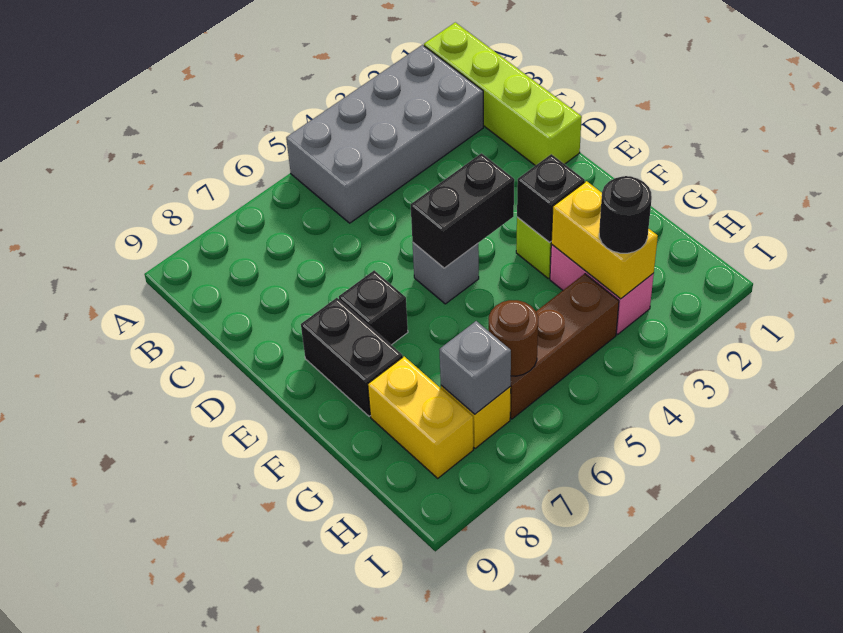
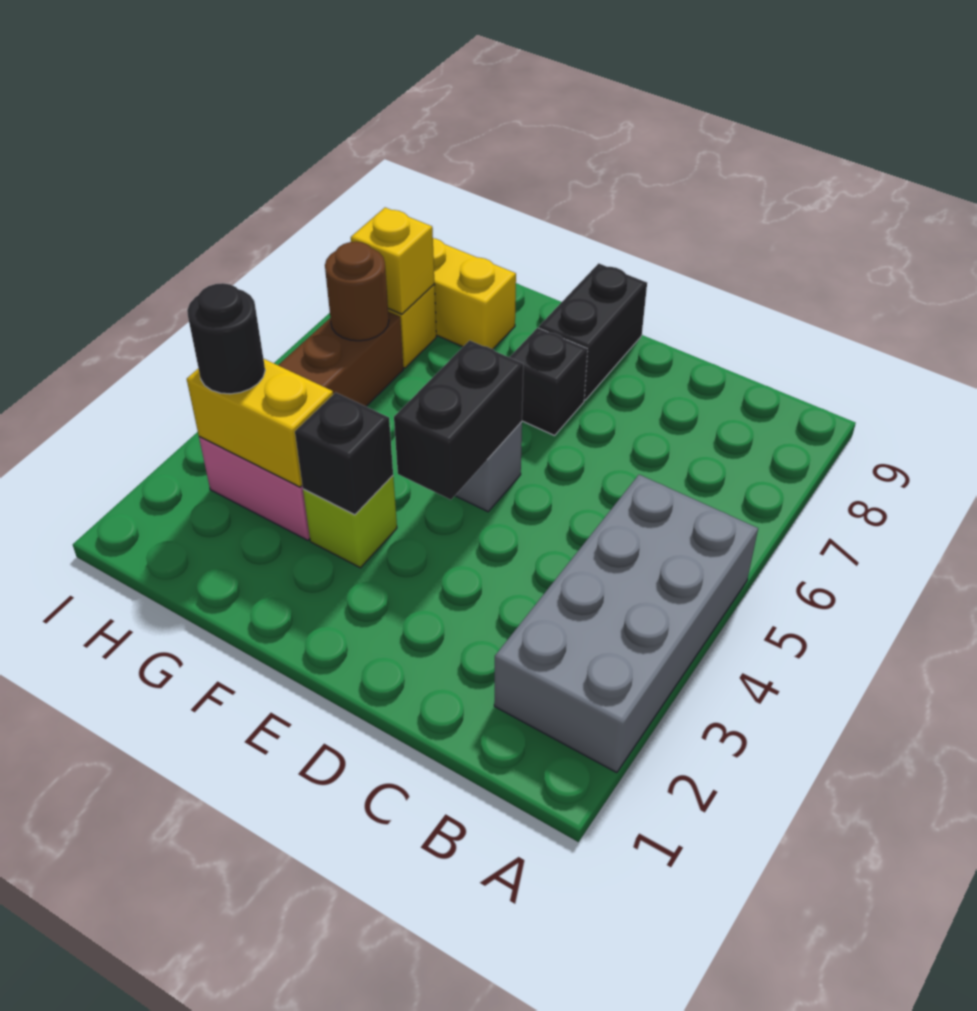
lime brick A1:D1 level 1 -> none
black brick E8:F8 level 1 -> black brick E8:E9 level 1
grey brick H7 level 2 -> yellow brick H7 level 2

